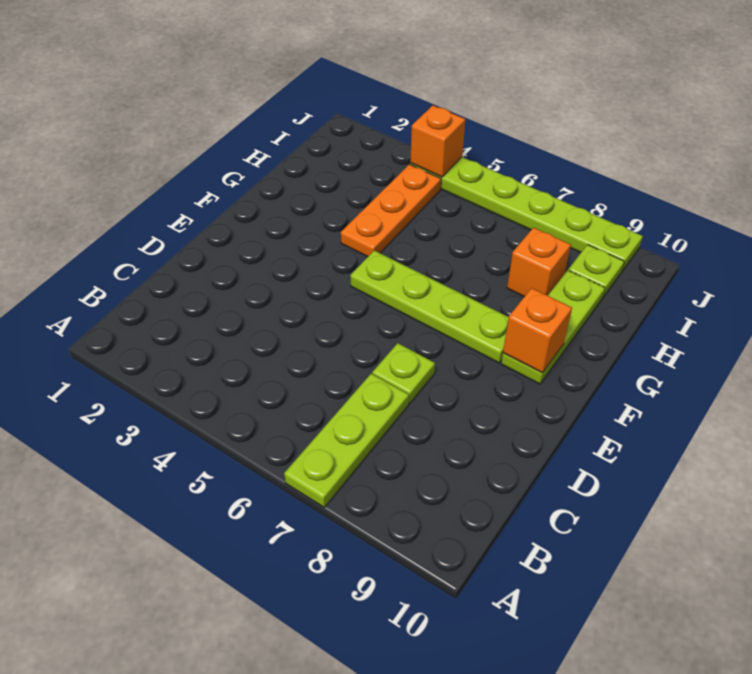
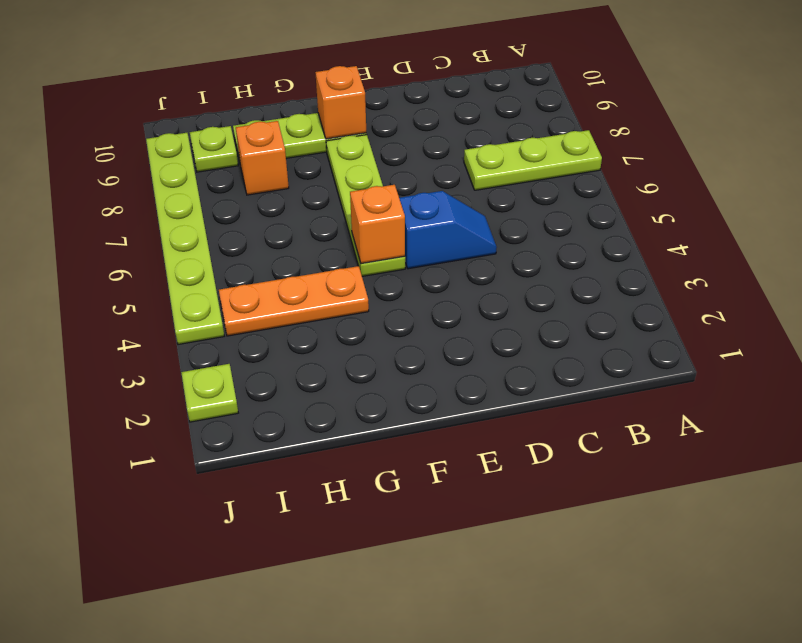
none -> blue slope D5:E5 level 1 top E
lime plate D7 level 1 -> lime plate J2 level 1
orange brick J4 level 2 -> orange brick F5 level 2

